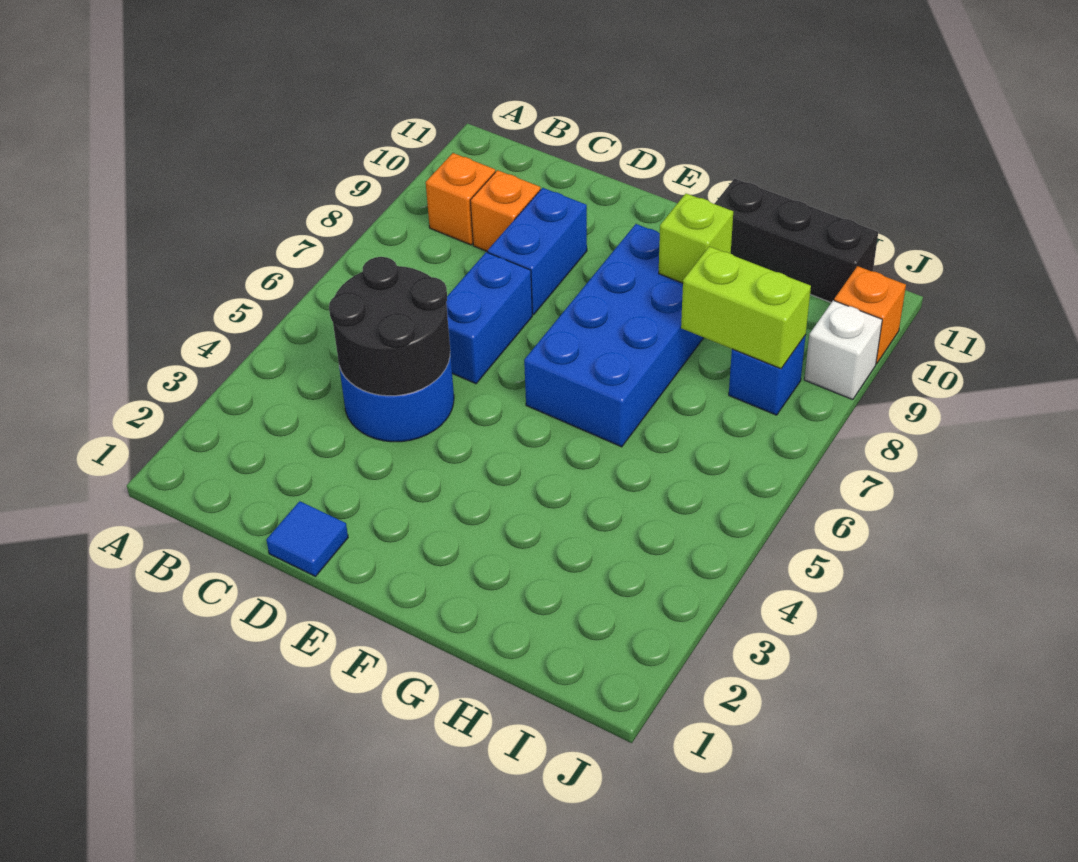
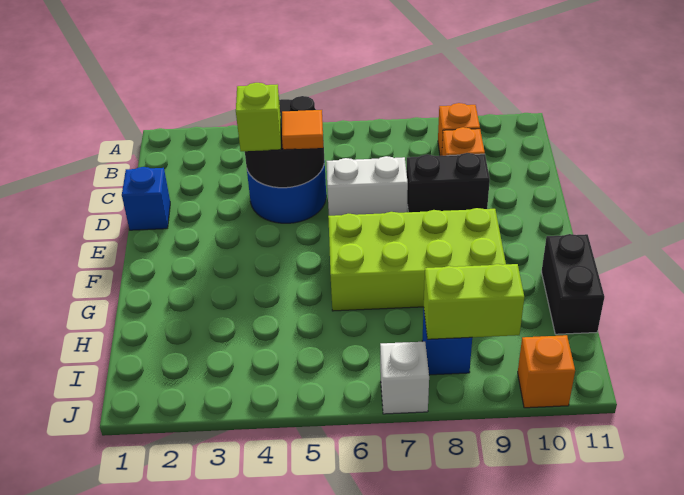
blue tile D1 level 1 -> blue brick D1 level 1
none -> orange tile D5 level 3
blue brick D6:D7 level 1 -> white brick D6:D7 level 1
blue brick D8:D9 level 1 -> black brick D8:D9 level 1
blue brick F6:G9 level 1 -> lime brick F6:G9 level 1
lime brick G9 level 2 -> lime brick D4 level 3
black brick G11:I11 level 1 -> black brick G11:H11 level 1
lime brick H8:I8 level 2 -> lime brick I8:I9 level 2
white brick J9 level 1 -> white brick J7 level 1

